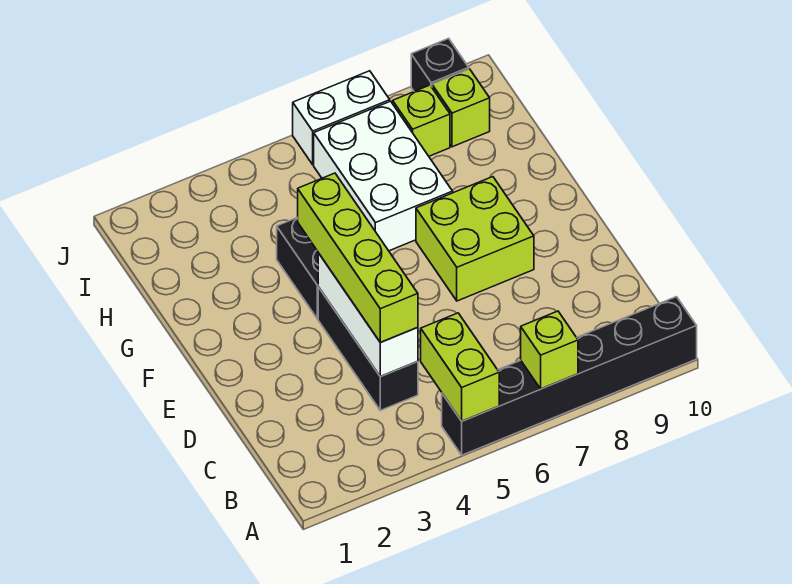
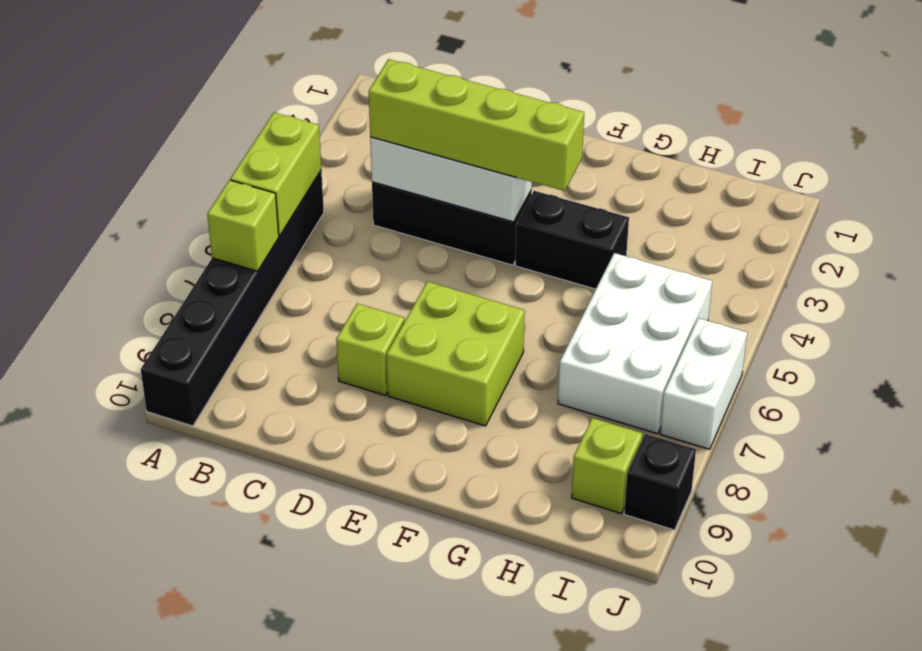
lime brick A5:B5 level 2 -> lime brick A5:A6 level 2
white brick G6:I7 level 1 -> white brick H5:I7 level 1
lime brick I8 level 1 -> lime brick D8 level 1

